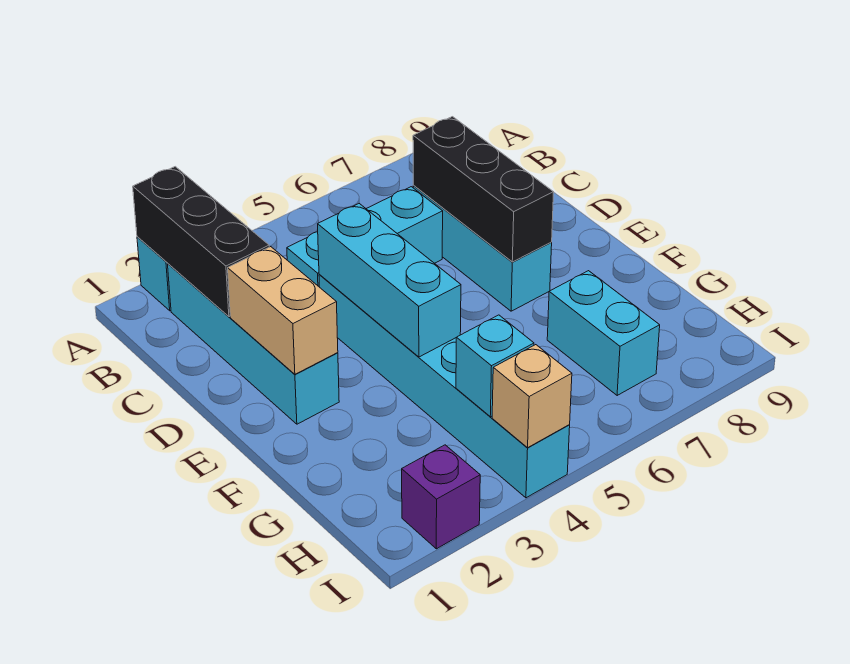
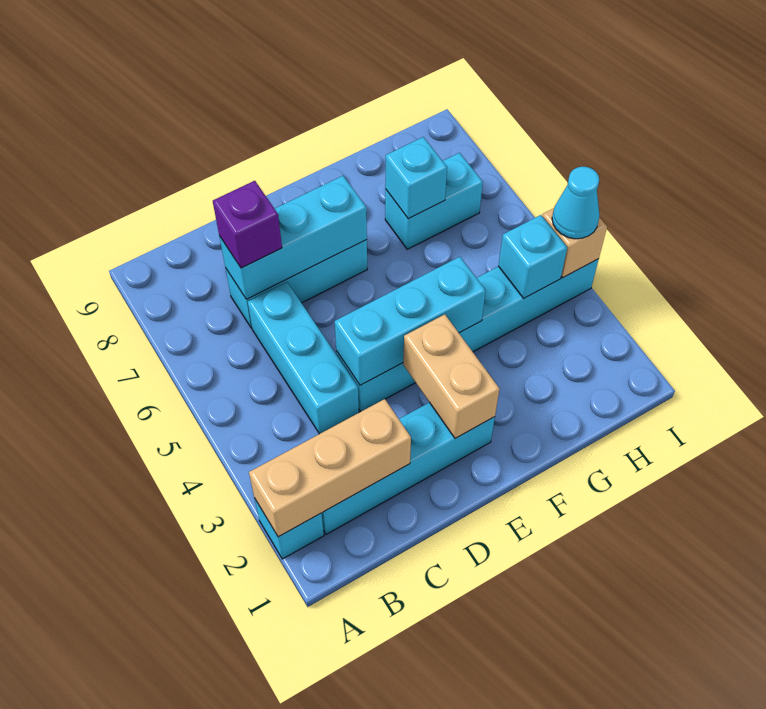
black brick A2:C2 level 2 -> tan brick A2:C2 level 2
black brick C7:E7 level 2 -> cyan brick C7:E7 level 2
tan brick D2:E2 level 2 -> tan brick E2:E3 level 2
none -> cyan brick G7 level 2
purple brick I2 level 1 -> purple brick C7 level 3
none -> cyan cone I4 level 3

